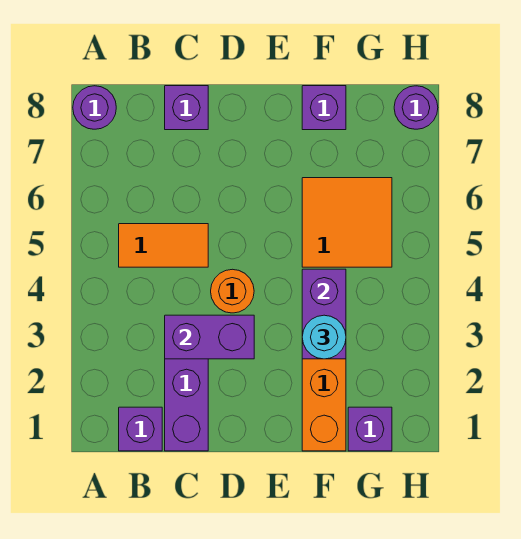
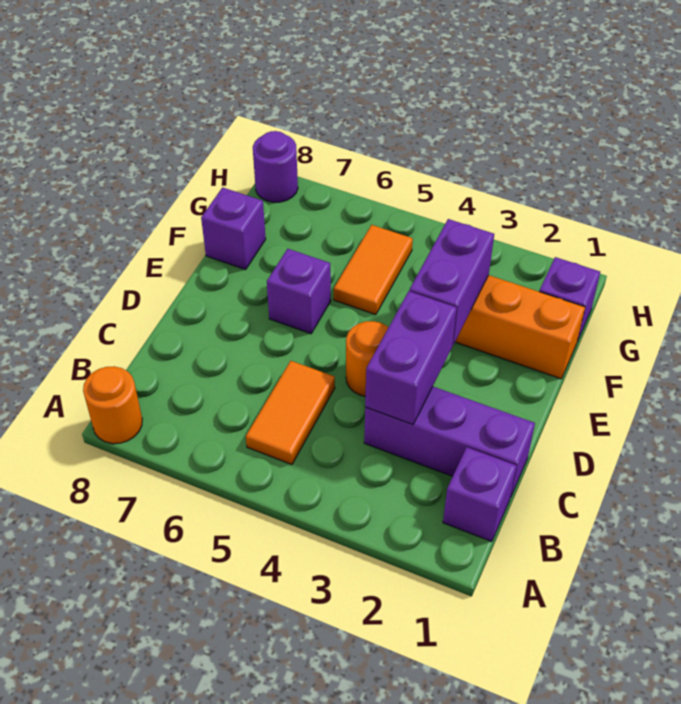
purple round brick A8 level 1 -> orange round brick A8 level 1
purple brick C8 level 1 -> purple brick E6 level 1
purple brick F3:F4 level 2 -> purple brick E3:F3 level 2
cyan round brick F3 level 3 -> none
orange tile F5:G6 level 1 -> orange tile F5:G5 level 1

